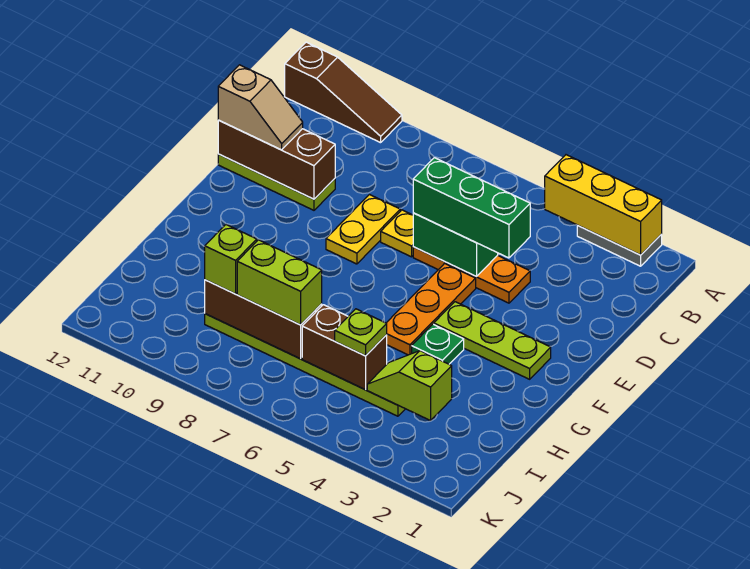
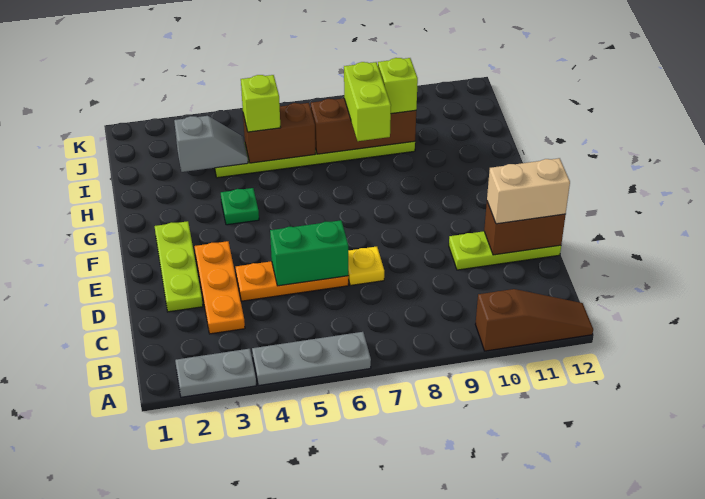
yellow brick A2:A4 level 2 -> none
none -> grey plate A4:A6 level 1
brown slope A10:A12 level 1 top 12 -> brown slope A10:A12 level 1 top 10
green brick D4:D6 level 3 -> none
yellow plate D8:E8 level 1 -> none
brown brick D10:D12 level 2 -> brown brick D11:D12 level 2
tan slope D11:D12 level 3 top 12 -> tan brick D11:D12 level 3
orange plate E5:G5 level 1 -> orange plate C3:E3 level 1
lime plate F2:F4 level 1 -> lime plate D2:F2 level 1
lime slope I3:I4 level 2 top 3 -> grey slope I3:I4 level 2 top 3
lime plate I5 level 3 -> lime brick I5 level 3
lime brick I7:I8 level 3 -> lime brick H8:I8 level 3

